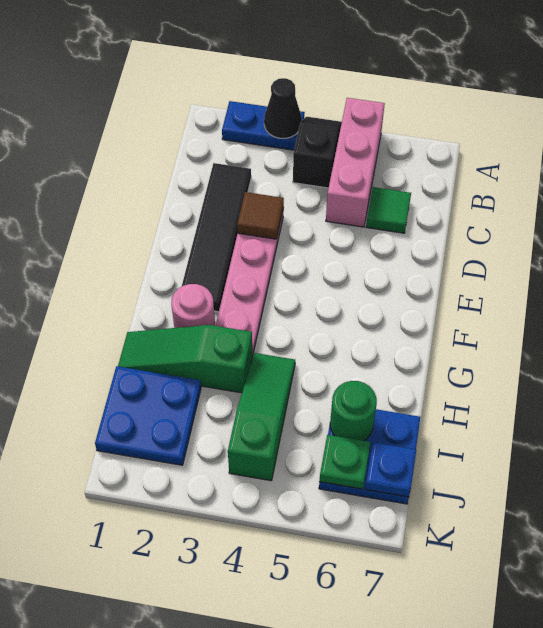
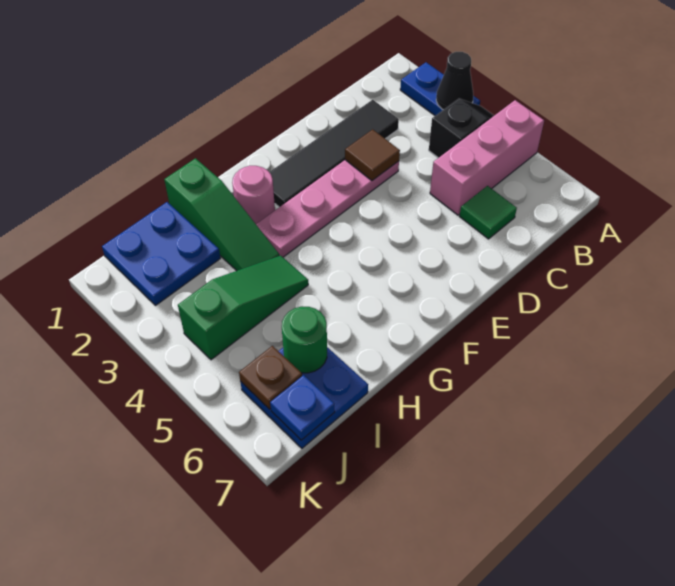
green slope H1:H3 level 1 top 3 -> green slope H1:H3 level 1 top 1
green plate J6 level 2 -> brown plate J6 level 2

